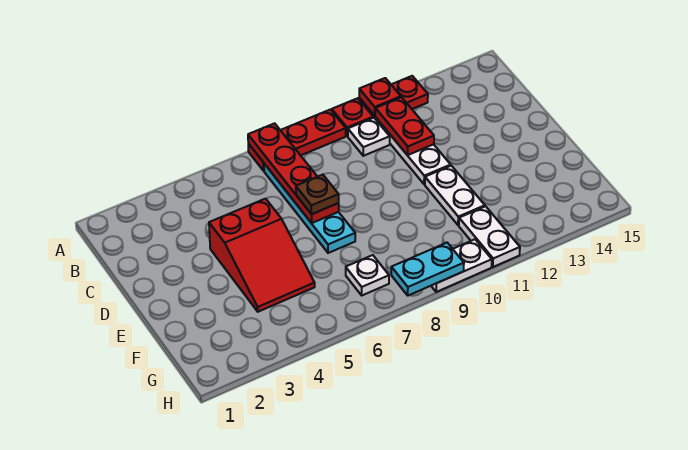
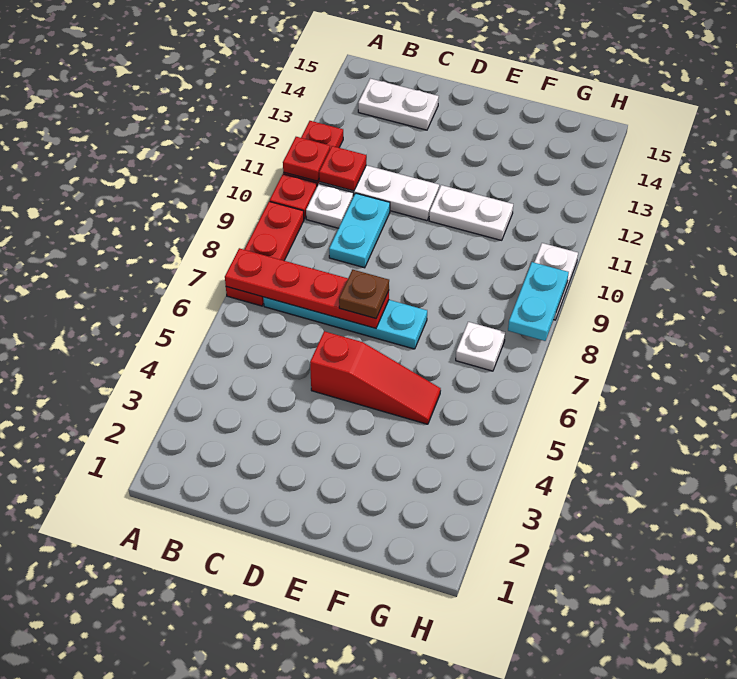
red plate B11:C11 level 2 -> red plate B11 level 2
none -> cyan plate C9:C10 level 1
red slope D4:F5 level 1 top D -> red slope D5:F5 level 1 top D
white plate G11:H11 level 1 -> white plate B14:C14 level 1

